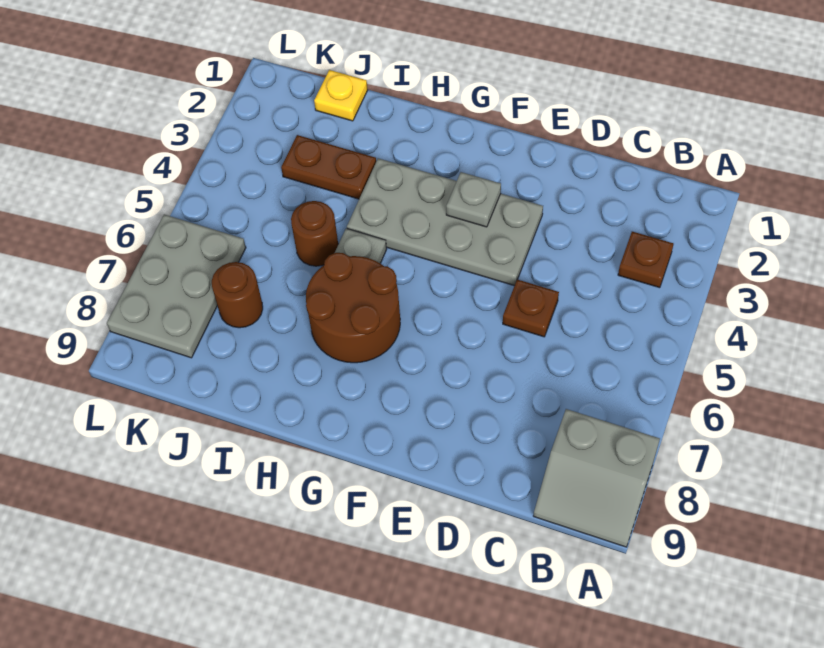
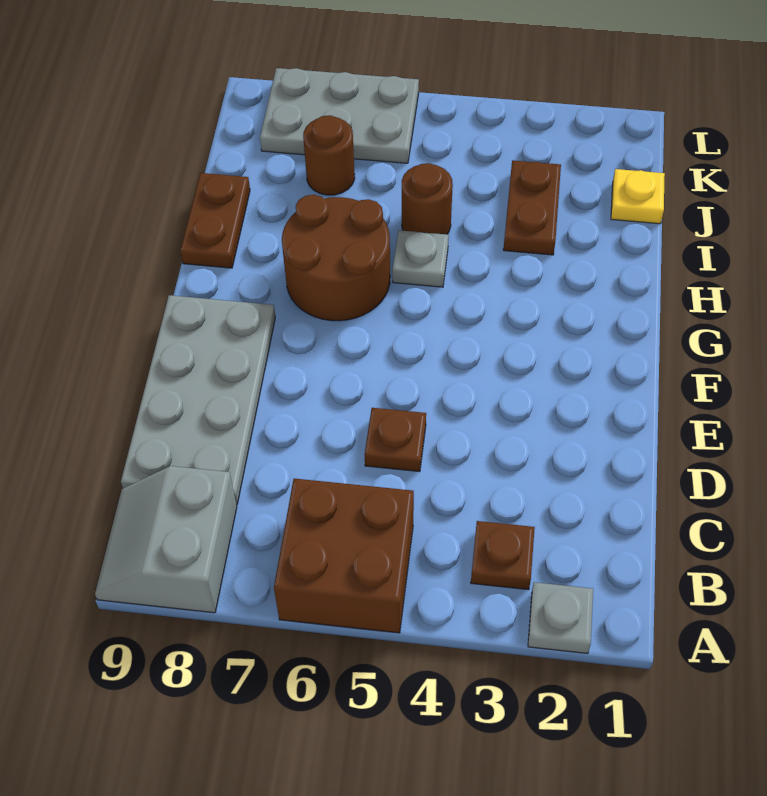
none -> brown brick A5:B6 level 1
grey plate E3:H4 level 1 -> grey plate C8:F9 level 1
grey plate F3 level 2 -> grey plate A2 level 1
none -> brown plate H9:I9 level 1

